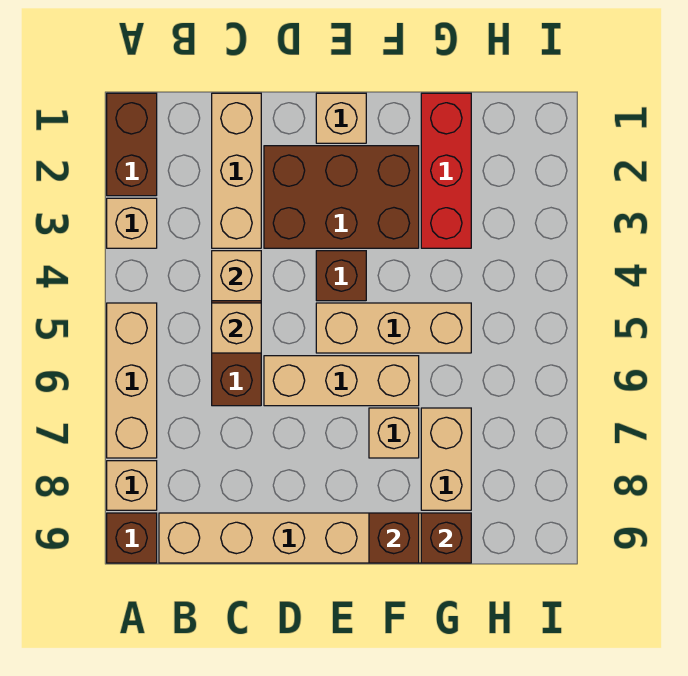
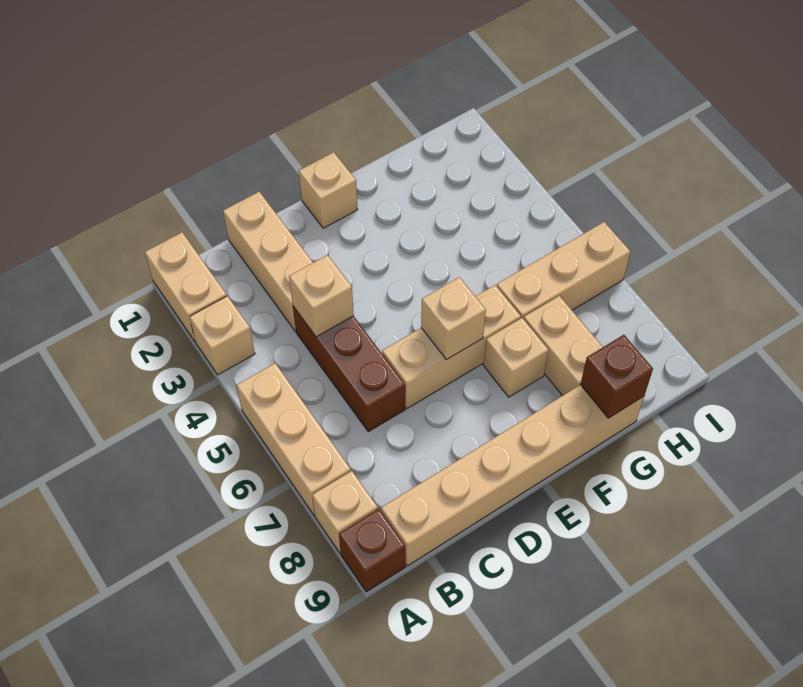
brown brick A1:A2 level 1 -> tan brick A1:A2 level 1
tan brick C5 level 2 -> tan brick E6 level 2
brown brick D2:F3 level 1 -> none
brown brick E4 level 1 -> none
tan brick E5:G5 level 1 -> tan brick G6:I6 level 1
brown brick F9 level 2 -> none
red brick G1:G3 level 1 -> none

